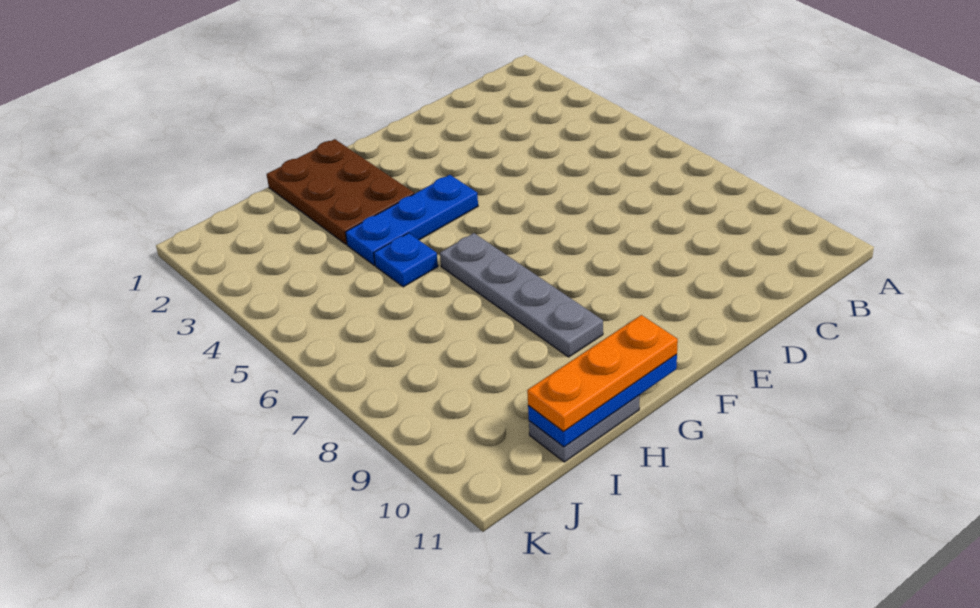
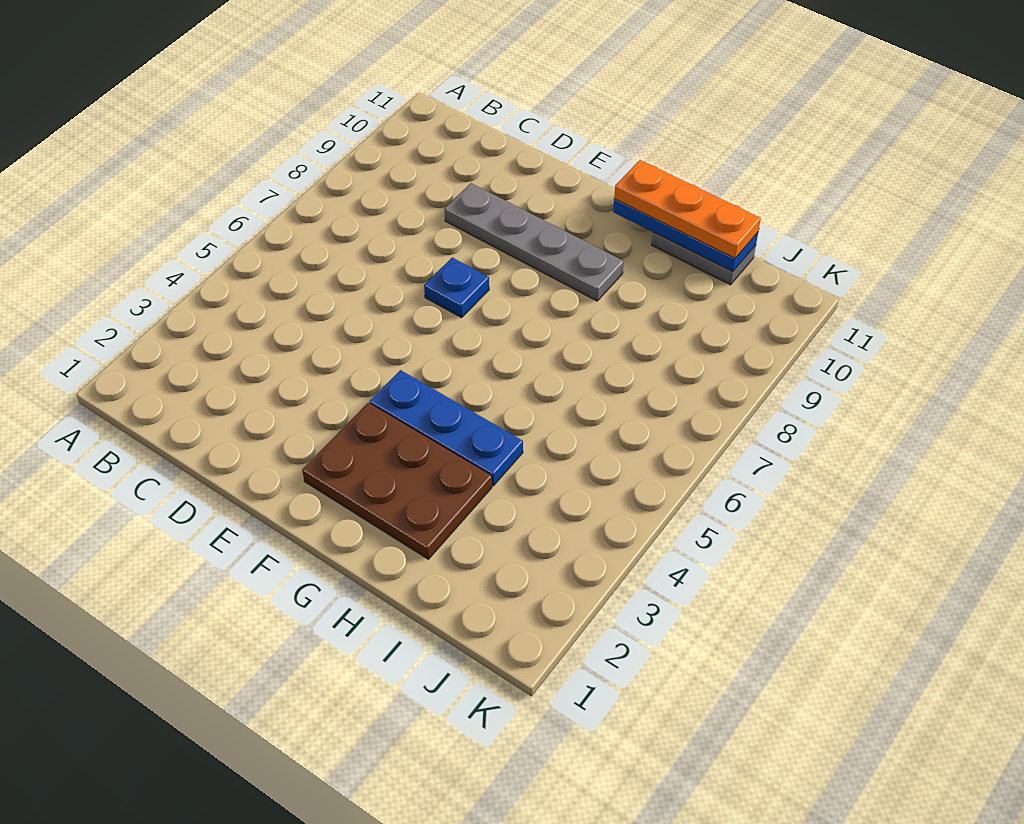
brown plate G1:H3 level 1 -> brown plate F2:H3 level 1
grey plate G6:G9 level 1 -> grey plate D9:G9 level 1
blue plate H5 level 1 -> blue plate E7 level 1

